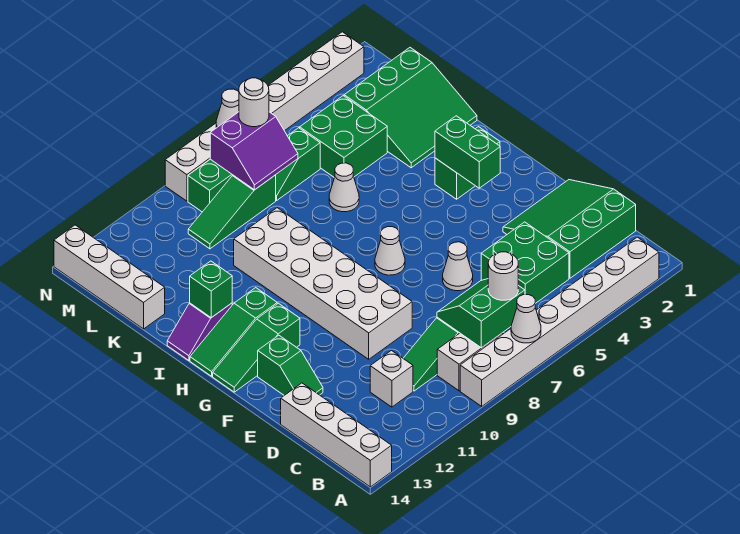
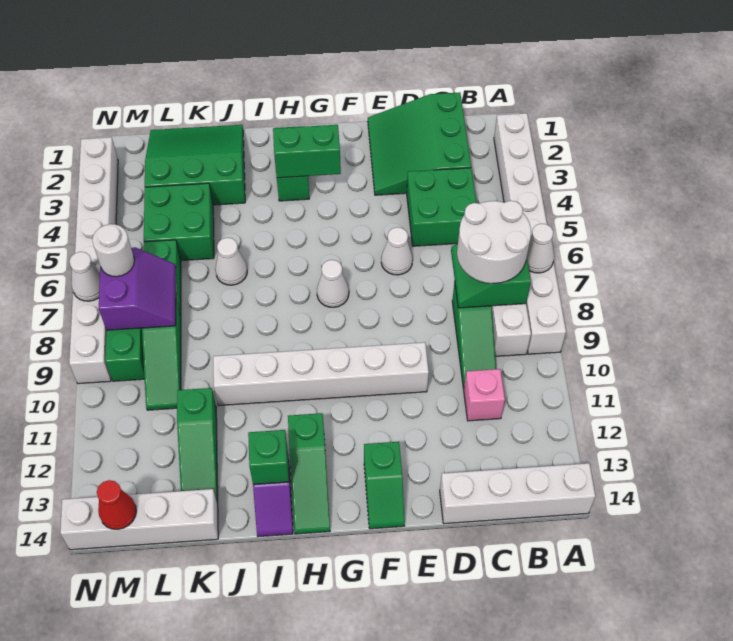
white round brick B7 level 3 -> white round brick B7:C8 level 3
white brick C11 level 1 -> pink brick C11 level 1
white brick E9:J10 level 1 -> white brick E10:J10 level 1
green slope E13:F13 level 1 top F -> green slope F13:F14 level 1 top 13
green slope G12:G14 level 1 top 12 -> green slope K11:K13 level 1 top 11
green slope J1:L3 level 1 top L -> green slope J1:L3 level 1 top 3
none -> red cone M14 level 2

